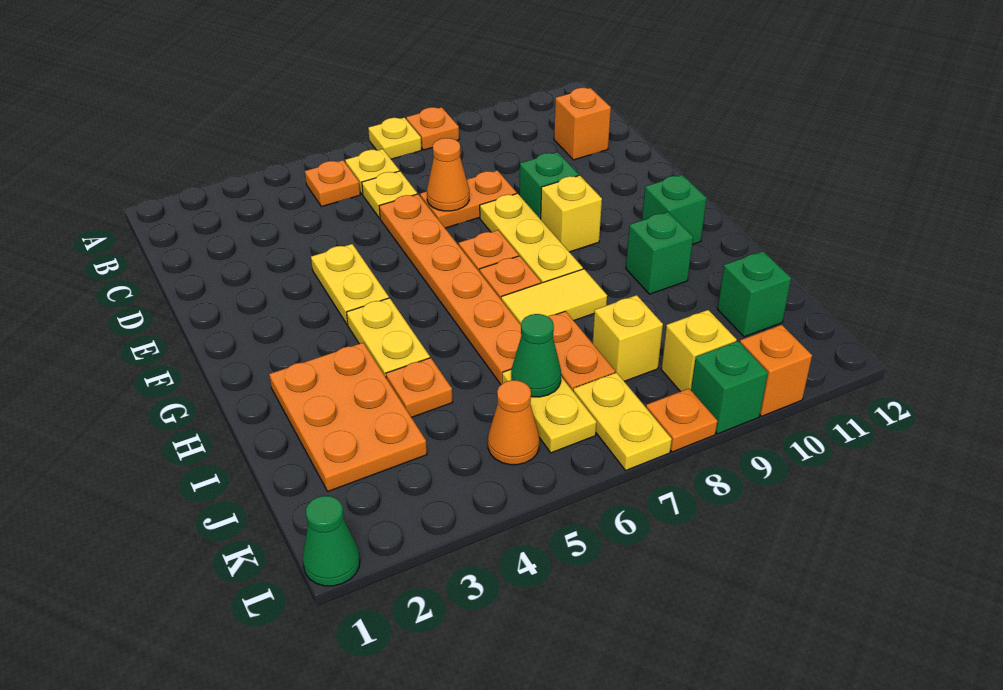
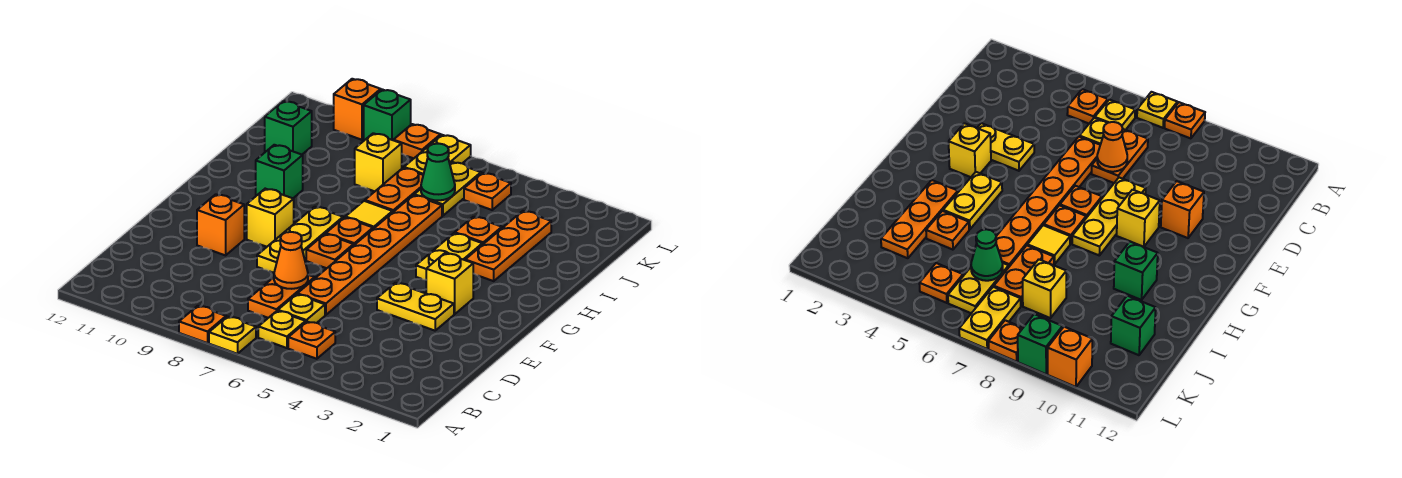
orange brick C11 level 1 -> orange brick E10 level 1
orange plate D7:D8 level 1 -> orange plate C7:D7 level 1
yellow plate E4:F4 level 1 -> yellow plate E3:E4 level 1
green brick E9 level 1 -> none
green brick G11 level 1 -> none
orange plate H2:J3 level 1 -> orange plate H3:J3 level 1
yellow tile H7:H8 level 1 -> yellow tile H7 level 1
orange cone K5 level 1 -> orange plate K5 level 1
yellow brick K9 level 1 -> yellow brick F3 level 1
green cone L1 level 1 -> none

